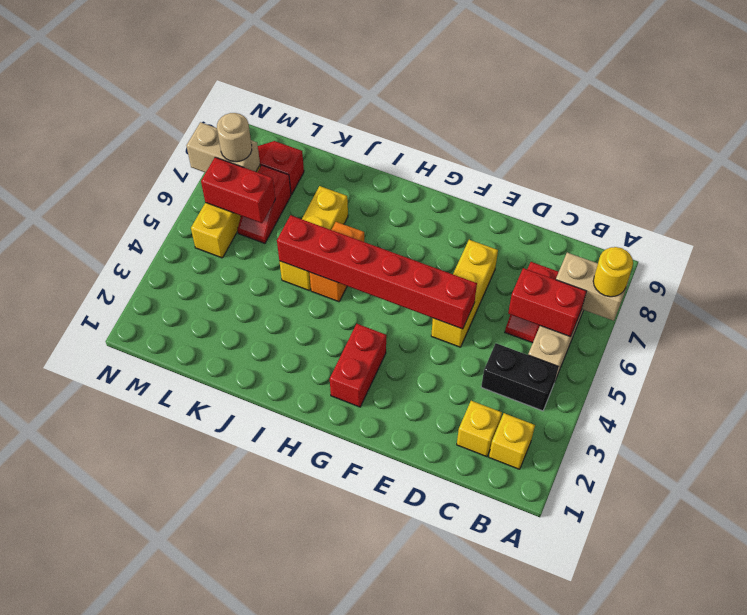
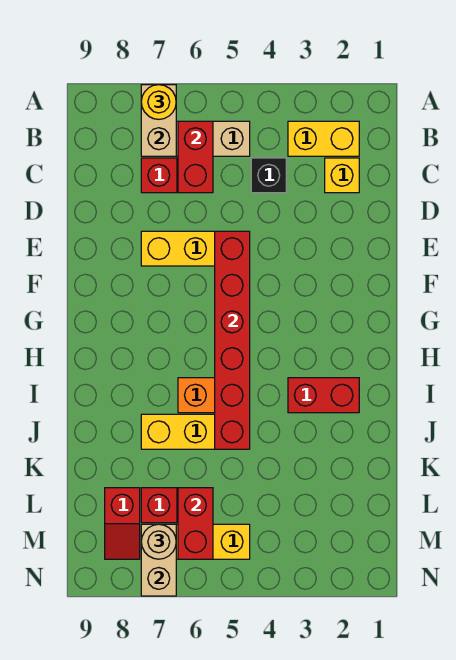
yellow brick B2 level 1 -> yellow brick B2:B3 level 1
black brick B4:C4 level 1 -> black brick C4 level 1
red brick G2:G3 level 1 -> red brick I2:I3 level 1

